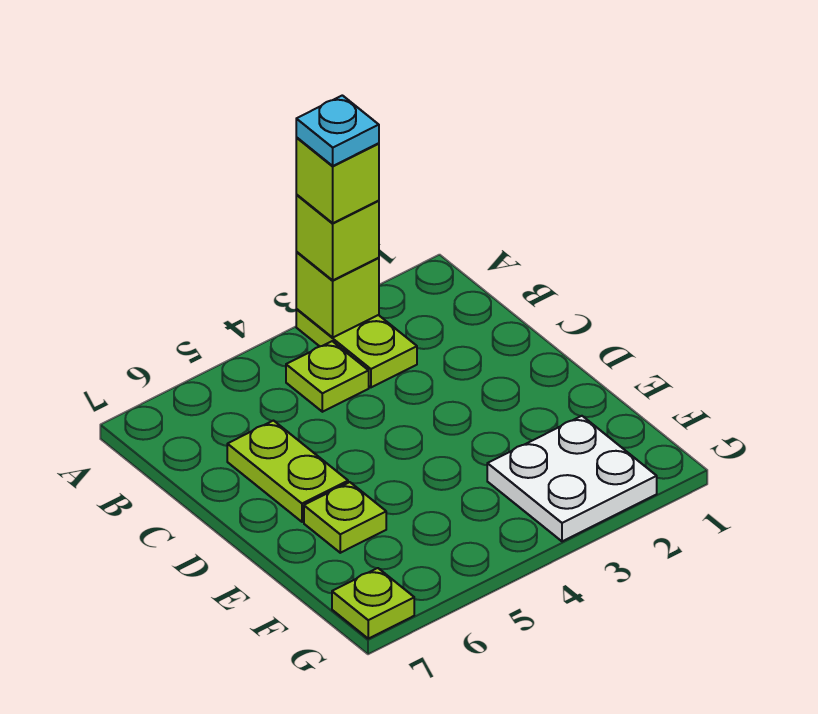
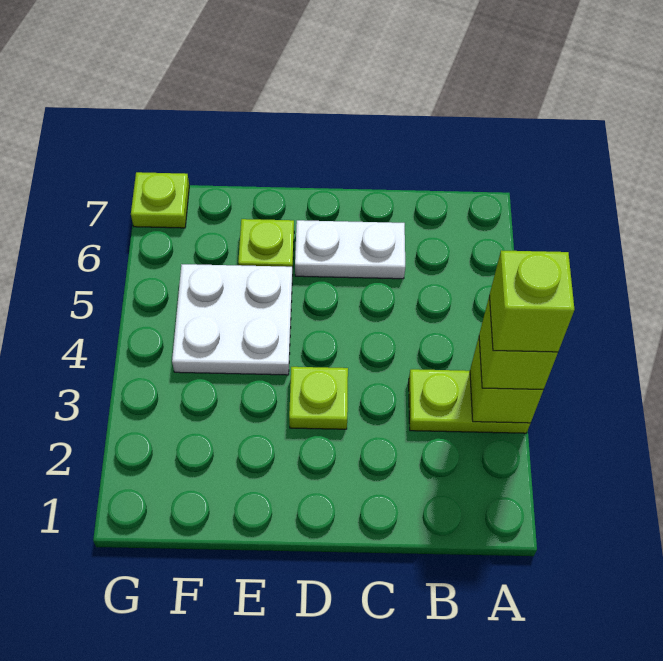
cyan plate A3 level 5 -> none
lime plate B4 level 1 -> lime plate D3 level 1
lime plate C6:D6 level 1 -> white plate C6:D6 level 1
white plate F2:G3 level 1 -> white plate E4:F5 level 1

